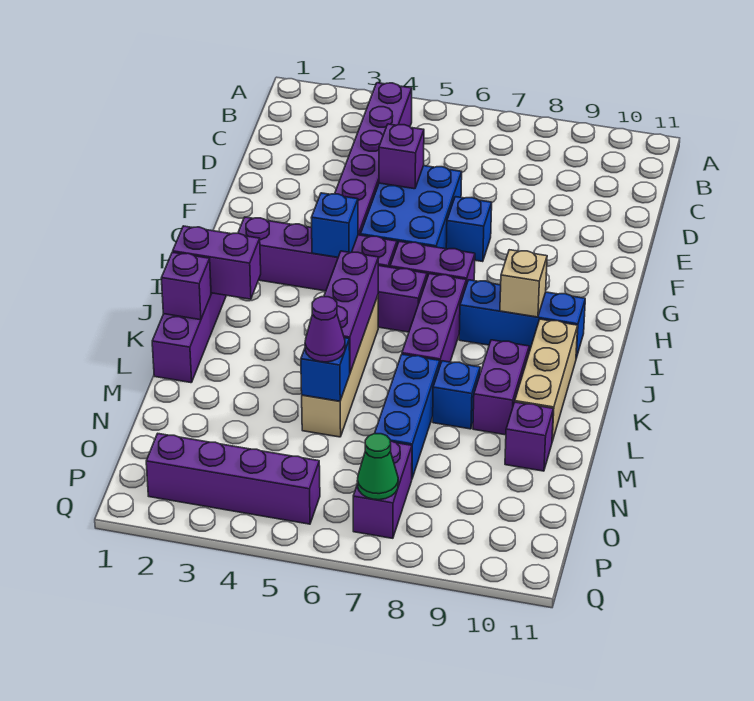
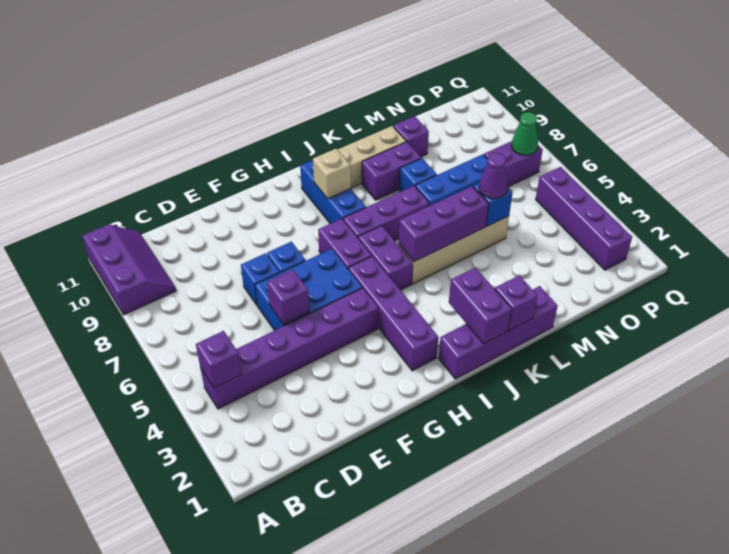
none -> purple slope A9:B11 level 1 top A
none -> purple brick B4 level 2
blue brick H4 level 2 -> blue brick E7 level 1

